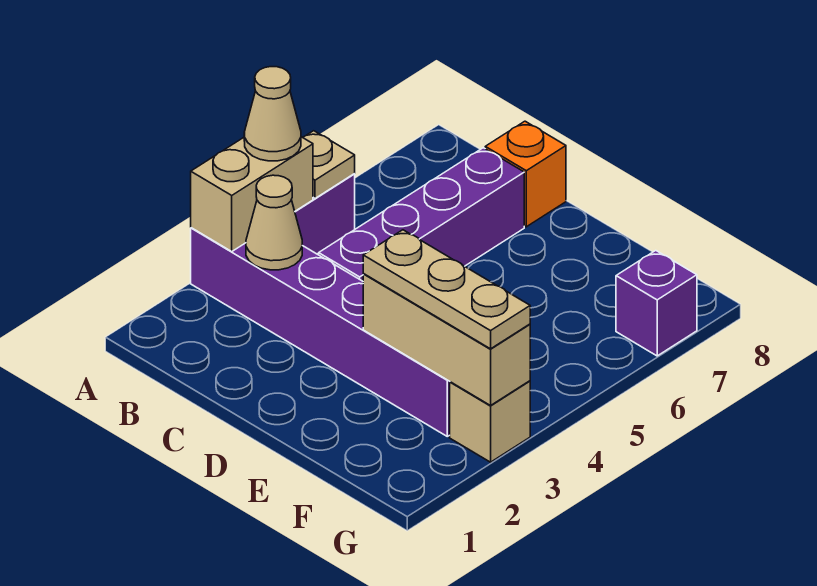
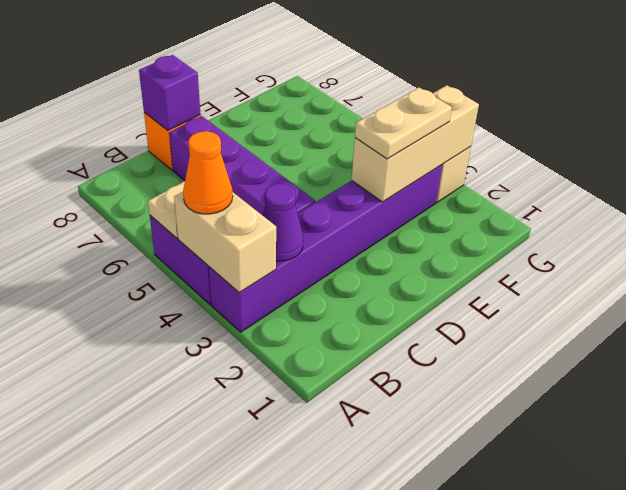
tan cone A4 level 3 -> orange cone A4 level 3
tan cone B3 level 2 -> purple cone B3 level 2
tan plate E3:G3 level 3 -> tan plate E3:F3 level 3
purple brick G7 level 1 -> purple brick C8 level 2

